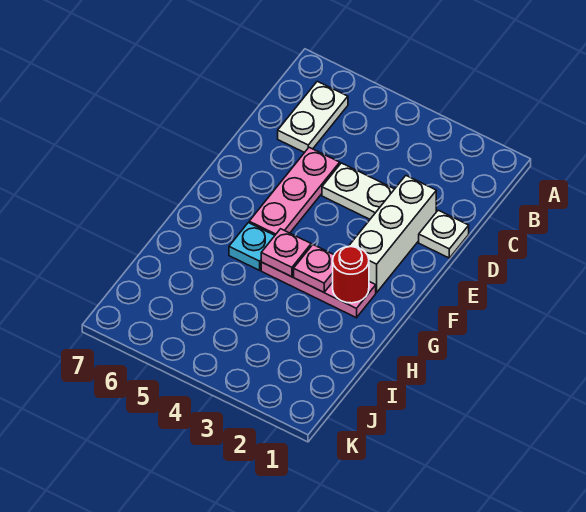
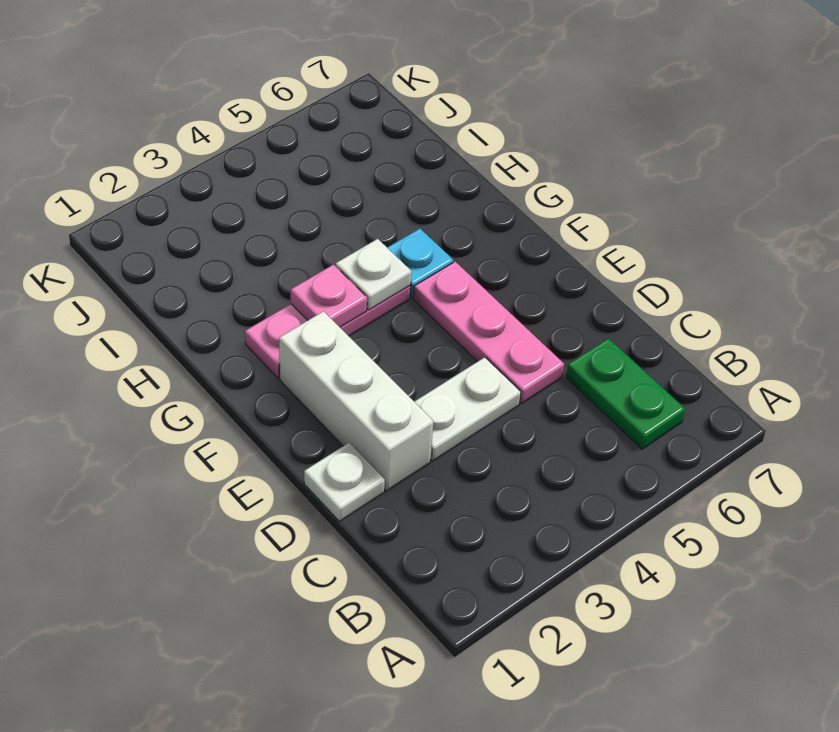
white plate B6:C6 level 1 -> green plate B6:C6 level 1
red round brick G2 level 2 -> none
pink plate G4 level 2 -> white plate G4 level 2

